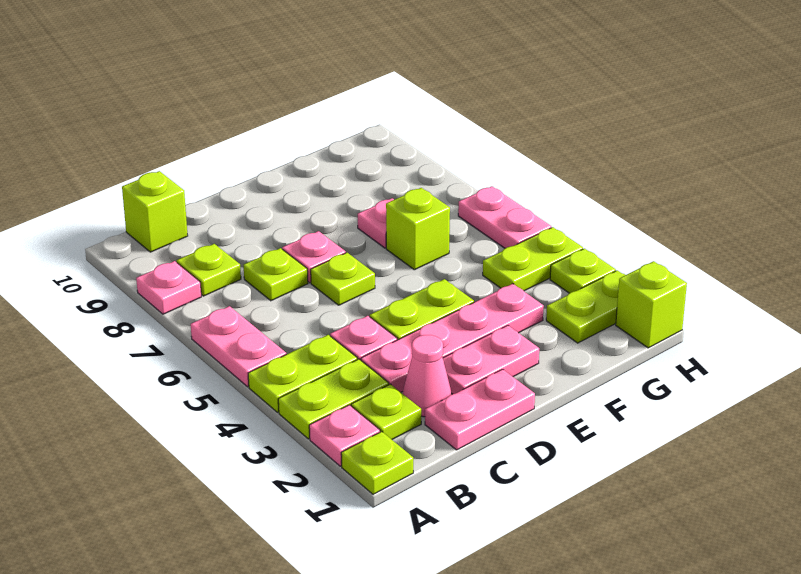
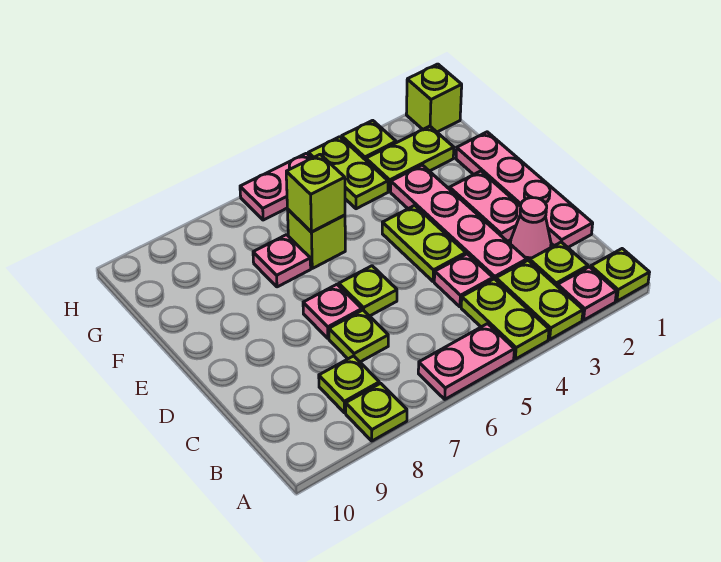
pink plate A8 level 1 -> lime plate A8 level 1
lime brick B10 level 1 -> lime brick F6 level 2
pink plate C1:D1 level 1 -> pink plate C1:F1 level 1
lime plate G2:H2 level 1 -> lime plate G2:G3 level 1

